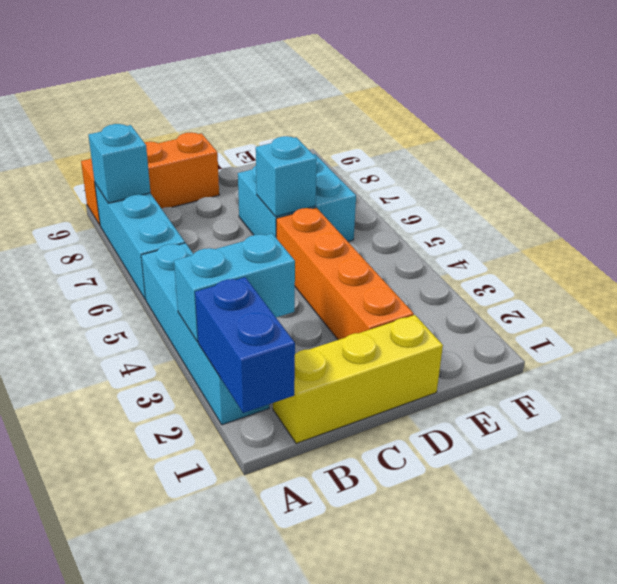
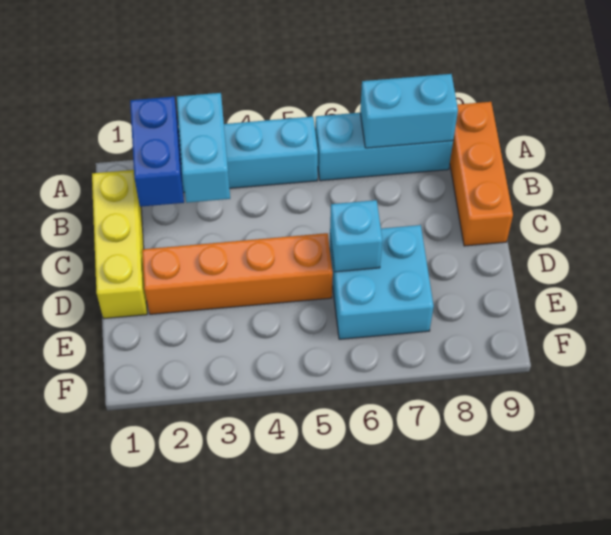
blue brick A1:A2 level 2 -> blue brick A2:B2 level 2
cyan brick A8 level 2 -> cyan brick A7:A8 level 2

